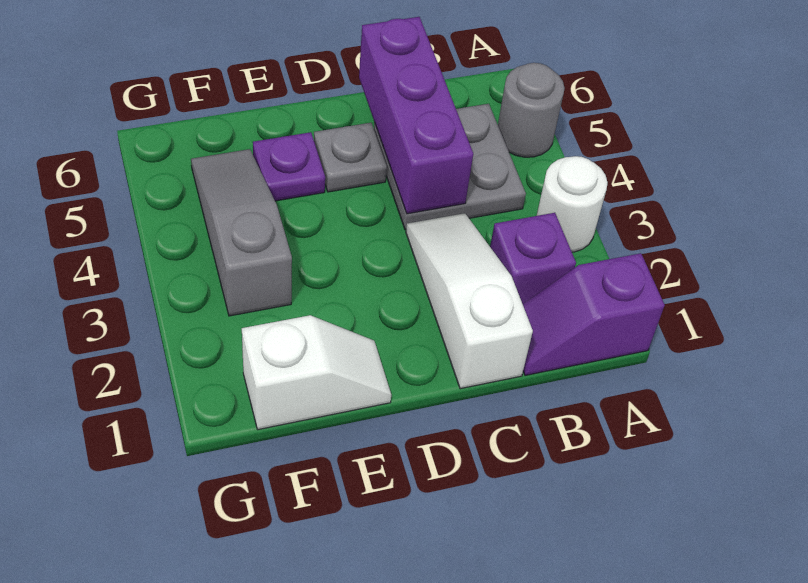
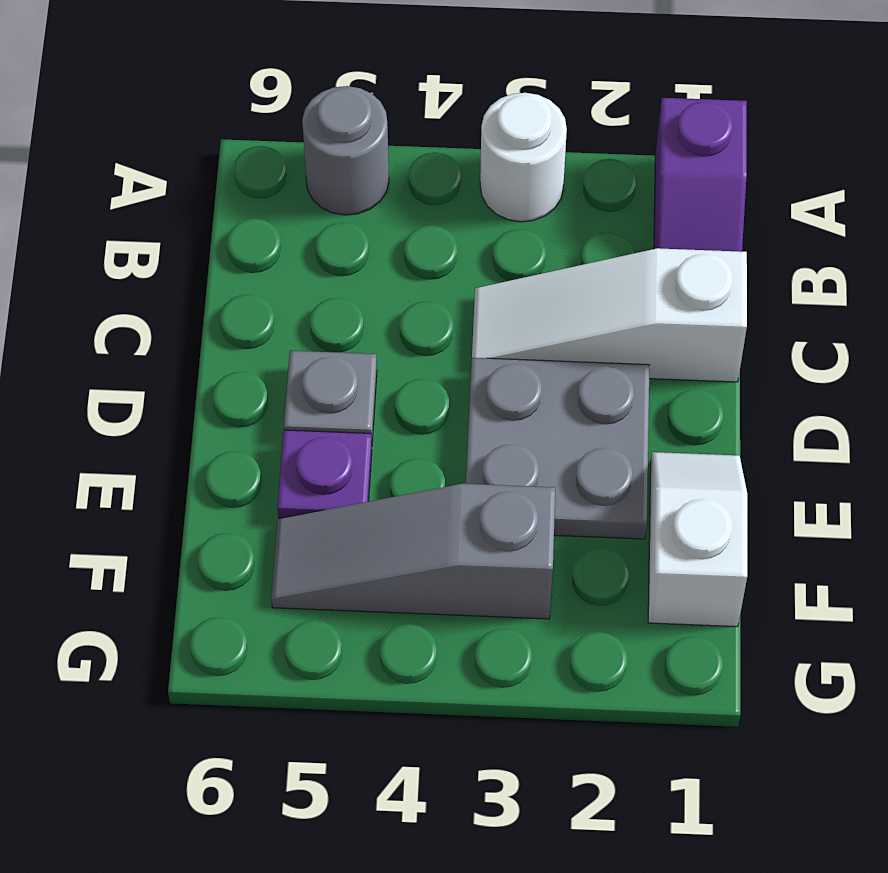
purple brick B2 level 1 -> none
grey plate B4:C5 level 1 -> grey plate D2:E3 level 1
purple brick C4:C6 level 2 -> none

